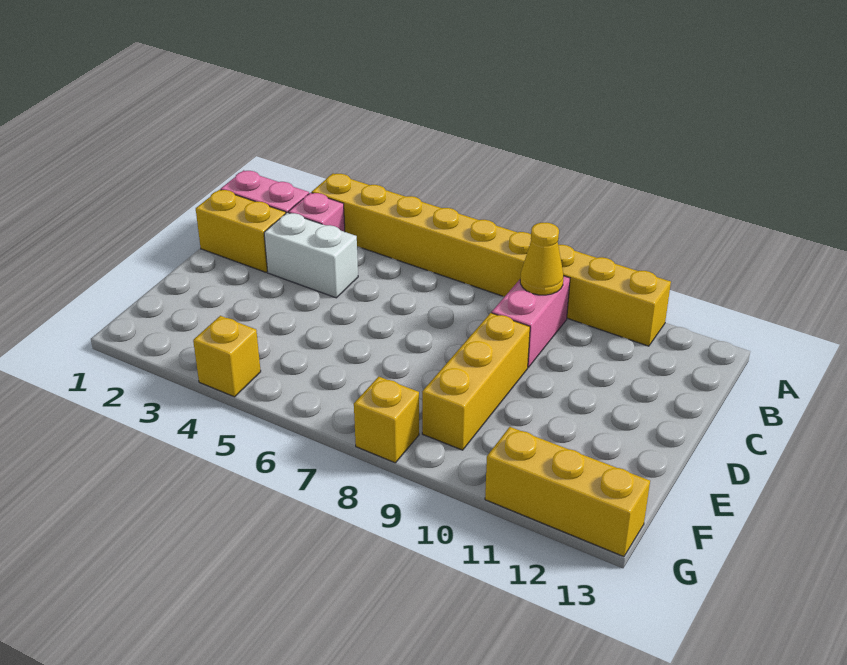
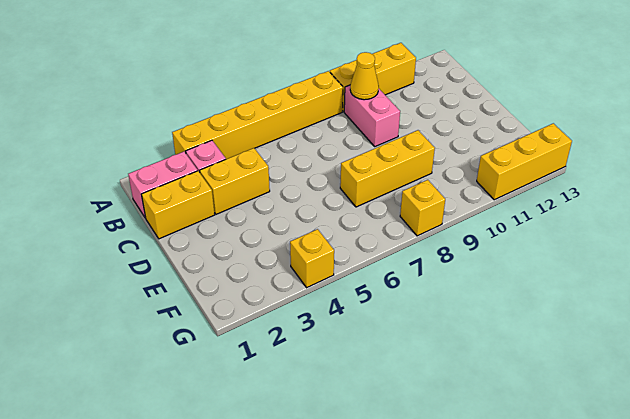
white brick C3:C4 level 1 -> yellow brick C3:C4 level 1
yellow brick D9:F9 level 1 -> yellow brick E7:E9 level 1

